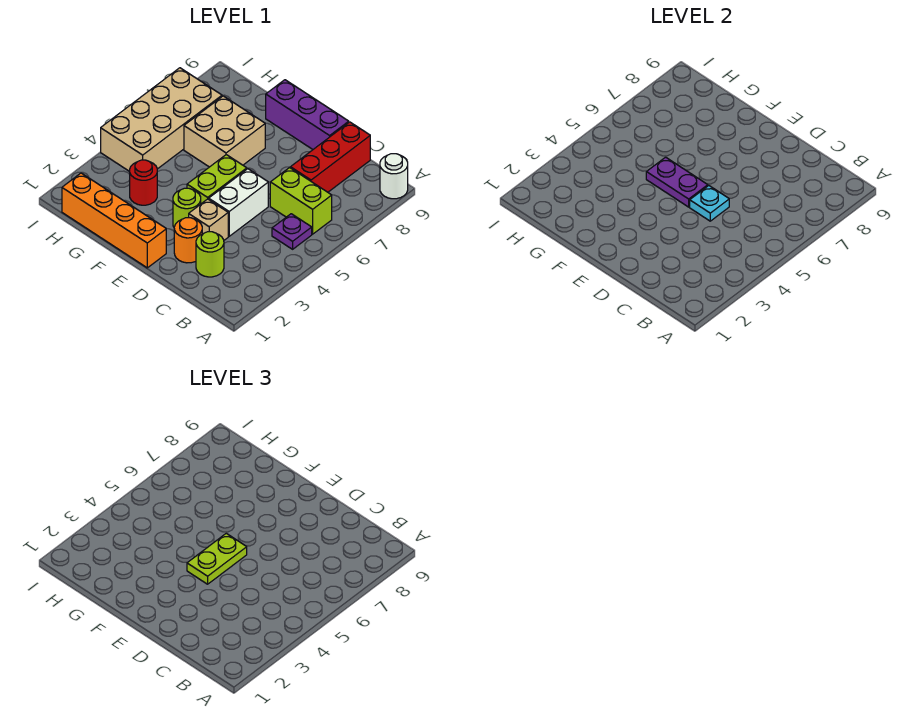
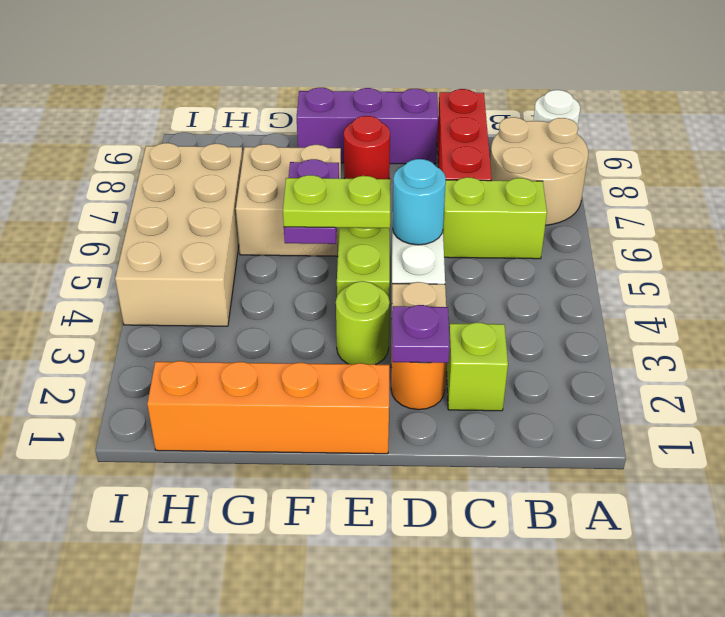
none -> tan round brick A7:B8 level 1
purple plate B5 level 1 -> purple plate D2 level 2
lime round brick C2 level 1 -> lime brick C2 level 1
cyan plate D5 level 2 -> cyan round brick D5 level 2
lime plate E4:E5 level 3 -> lime plate E5:F5 level 3
purple plate E5:F5 level 2 -> purple plate F5:F6 level 2
red round brick G3 level 1 -> red round brick E8 level 1

